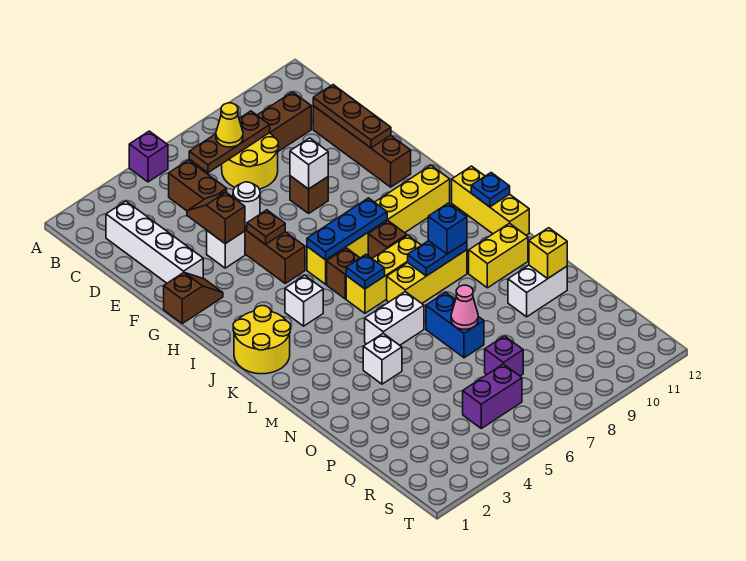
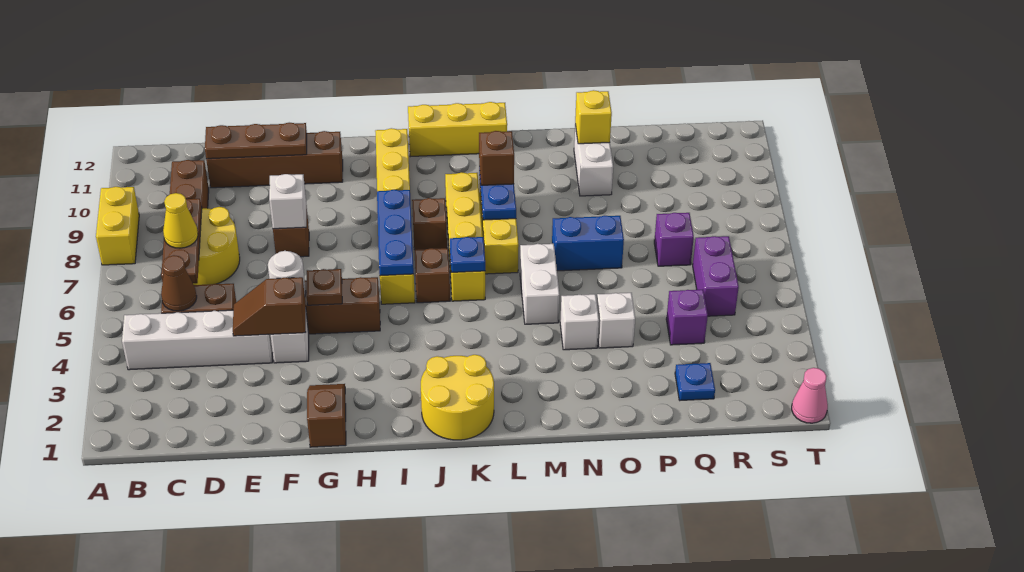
purple brick A5 level 1 -> purple brick Q4 level 1
white brick C2:F2 level 1 -> white brick B4:E4 level 1
none -> brown cone C5 level 2
white brick J4 level 1 -> white brick O4 level 1
yellow brick K6:K8 level 1 -> yellow brick K6:K9 level 1
blue plate K12 level 2 -> blue plate Q2 level 1
blue brick L9 level 3 -> brown brick L9 level 3
yellow brick M10:M11 level 1 -> yellow brick A8:A9 level 1
pink cone O7 level 2 -> pink cone T1 level 1

